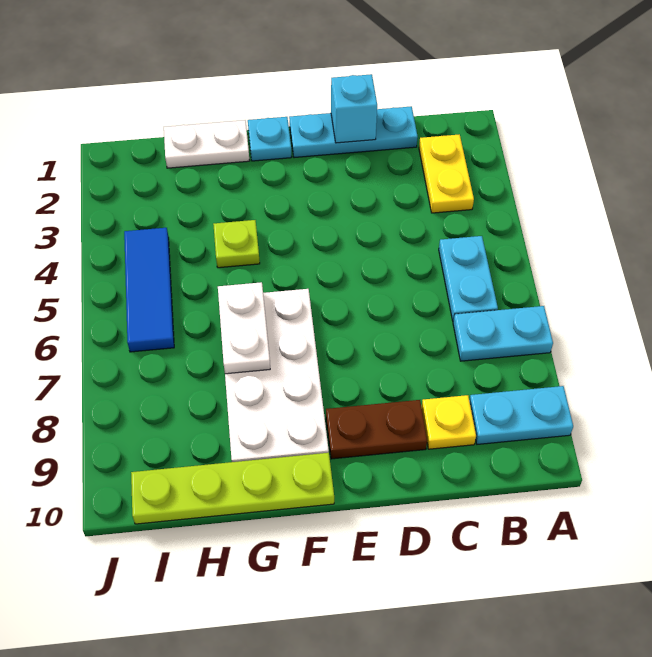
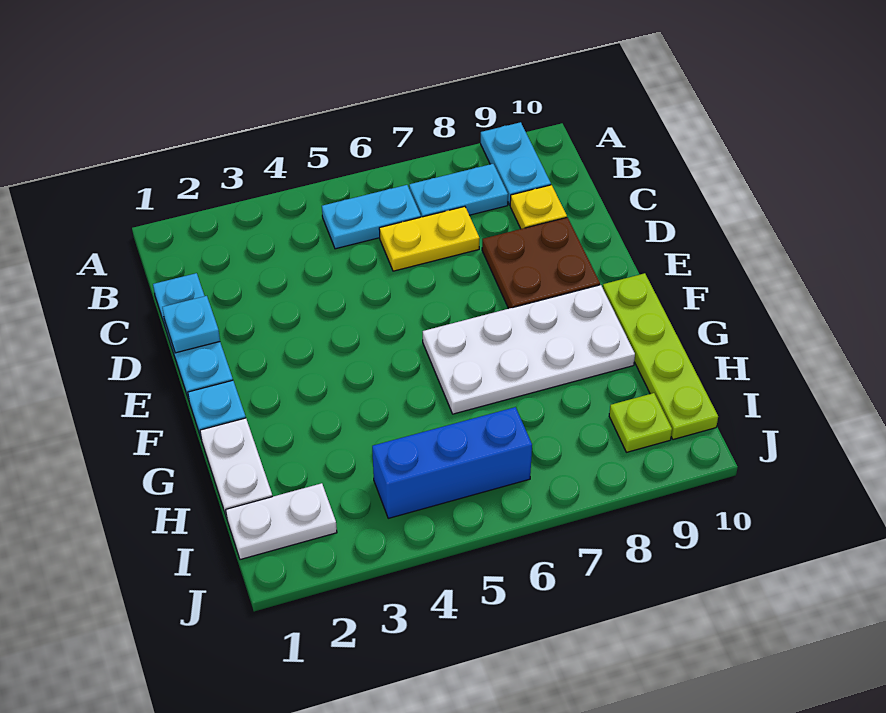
cyan plate A7:B7 level 1 -> cyan plate B7:B8 level 1
yellow plate B2:B3 level 1 -> yellow plate C6:C7 level 1
cyan brick D1 level 2 -> cyan plate D1 level 2
brown plate D9:E9 level 1 -> brown plate D8:E9 level 1
lime plate G4 level 1 -> lime plate I9 level 1
white plate G6:G7 level 2 -> white plate I1:I2 level 1
blue tile I4:I6 level 1 -> blue brick I4:I6 level 1

